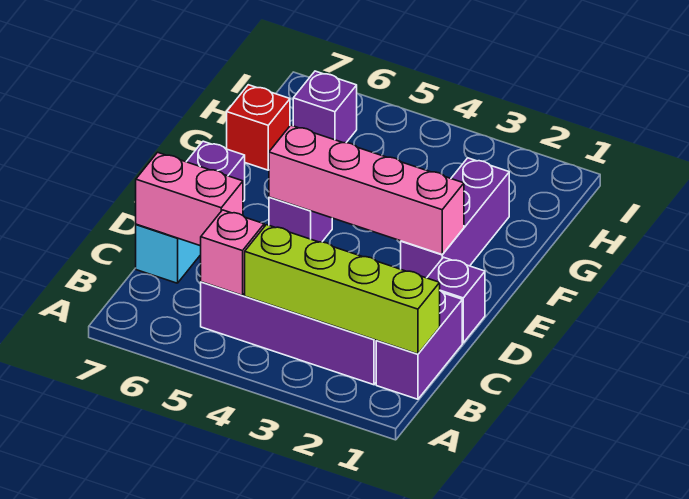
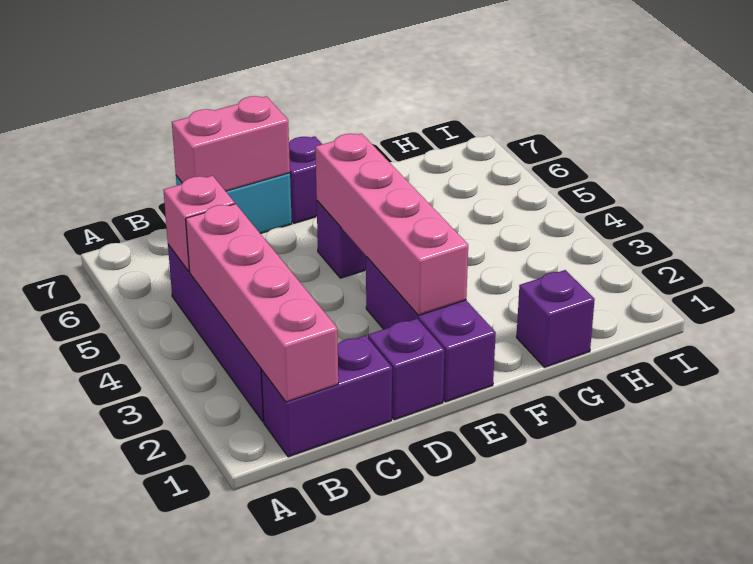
lime brick B1:B4 level 2 -> pink brick B1:B4 level 2
pink brick C6:C7 level 2 -> pink brick C7:D7 level 2
purple brick E2:G2 level 1 -> purple brick E1:E3 level 1
red brick G7 level 1 -> none
purple brick H6 level 1 -> purple brick G1 level 1

